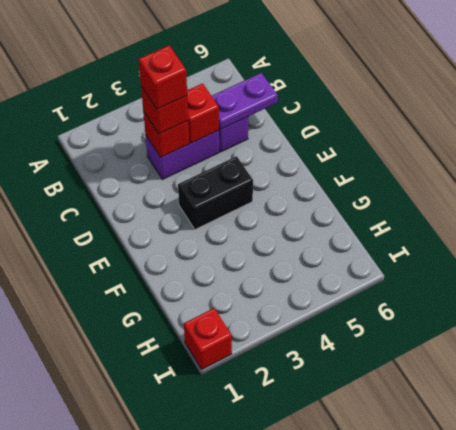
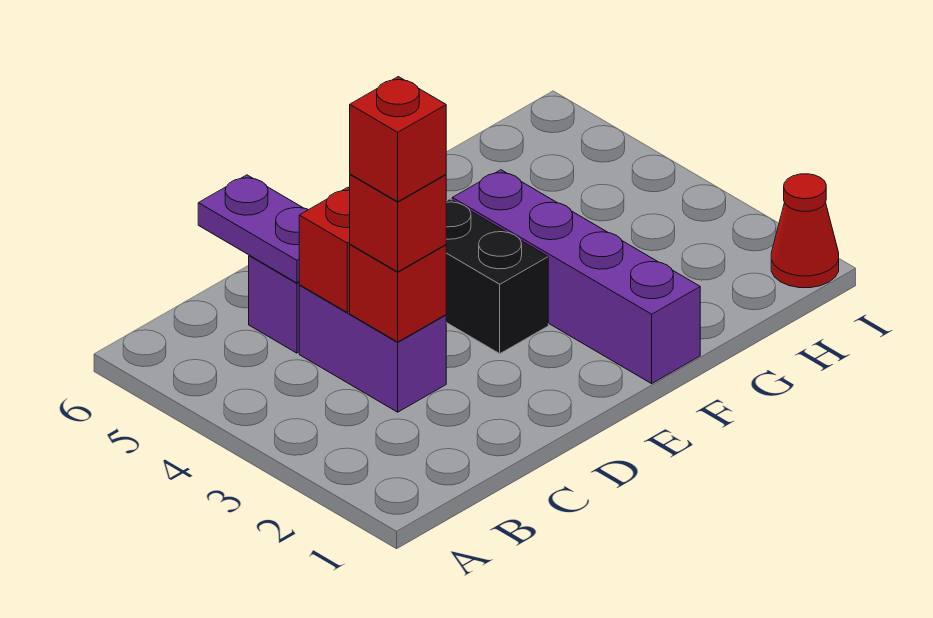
none -> purple brick F1:F4 level 1
red brick I1 level 1 -> red cone I1 level 1

